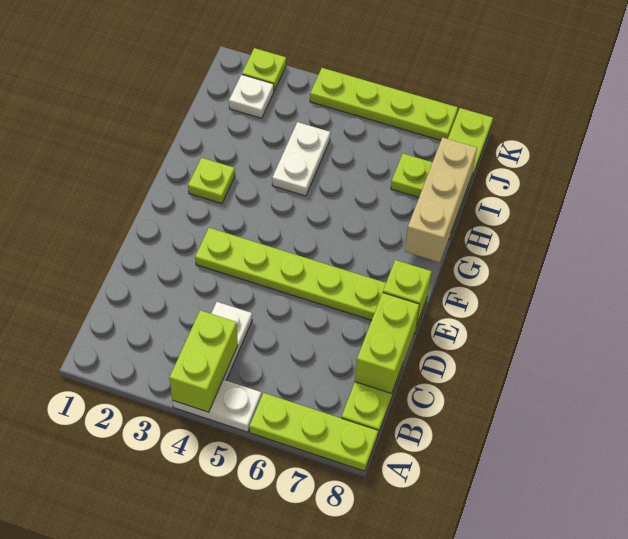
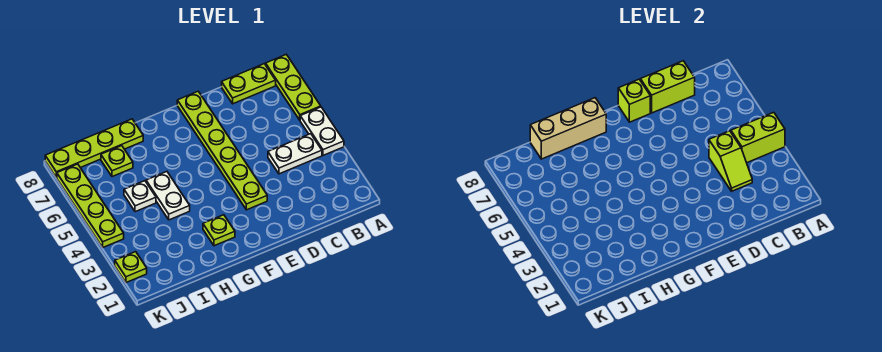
none -> lime slope C3:C4 level 2 top 4
white plate H4:I4 level 1 -> white plate H4:H5 level 1
white plate J2 level 1 -> white plate I5 level 1

